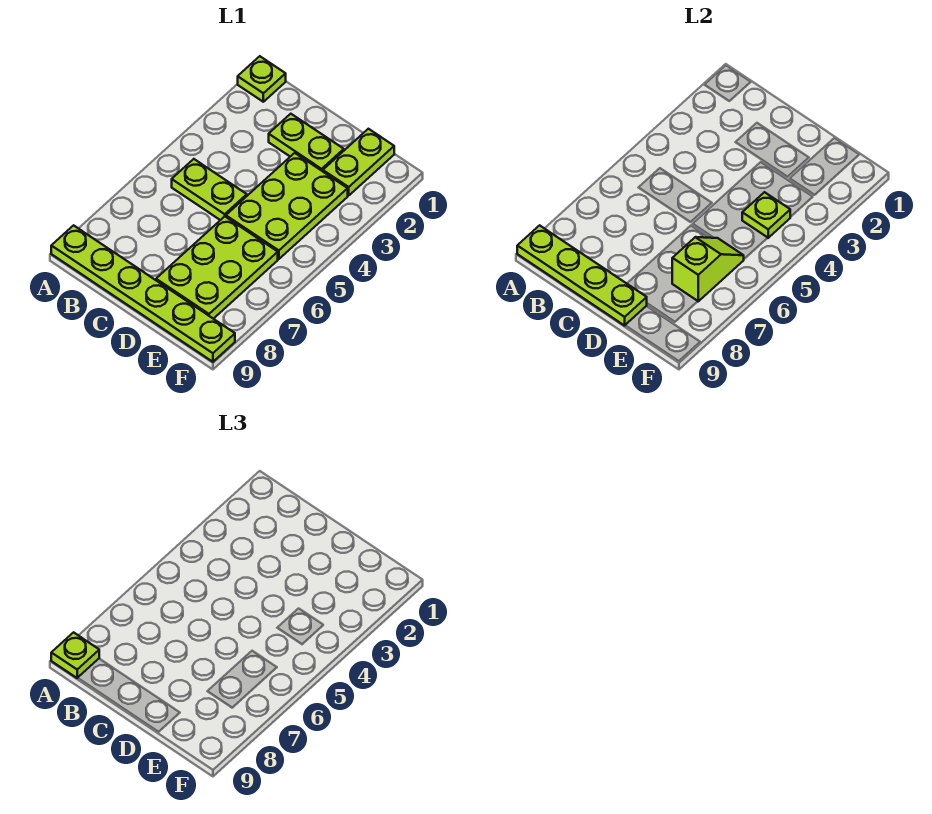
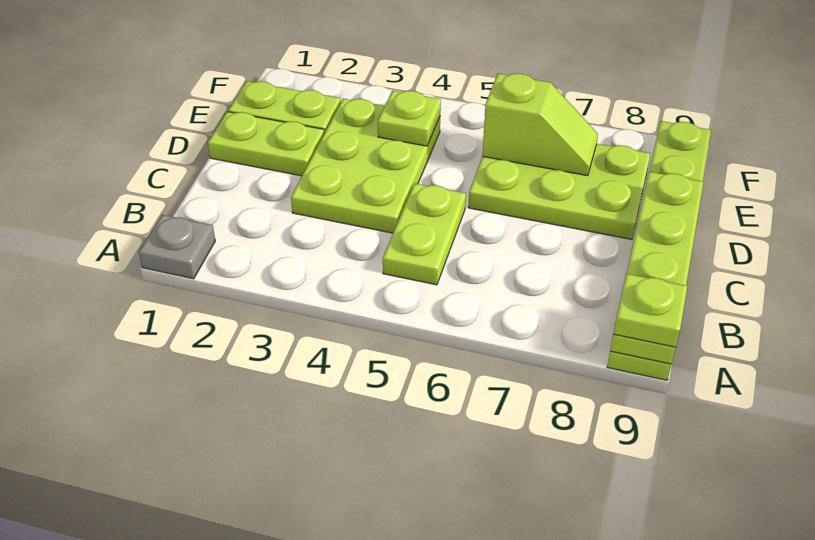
lime plate A1 level 1 -> grey plate A1 level 1
lime plate C2:D2 level 1 -> lime plate D1:D2 level 1
lime plate D3:E5 level 1 -> lime plate C3:E4 level 1
lime slope E6:E7 level 2 top 7 -> lime slope E6:E7 level 2 top 6

